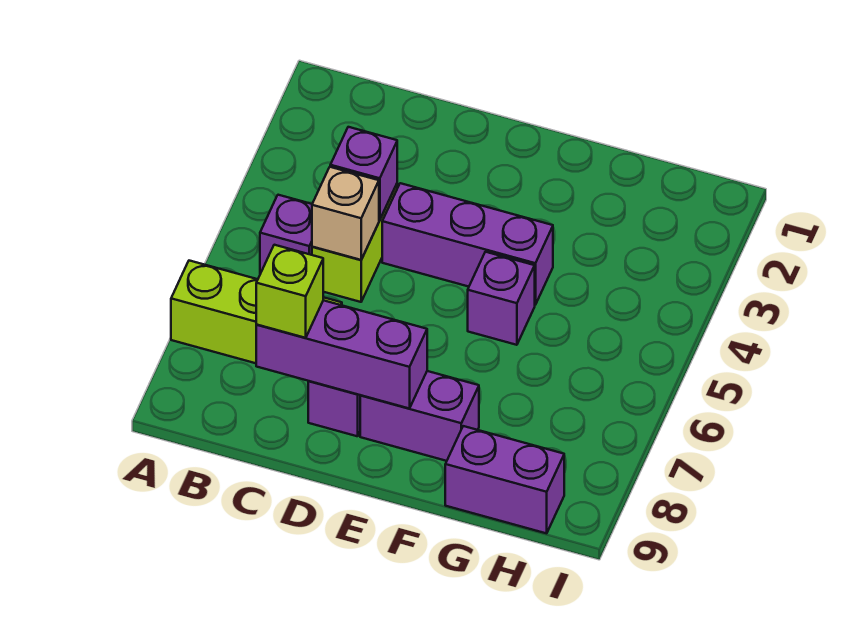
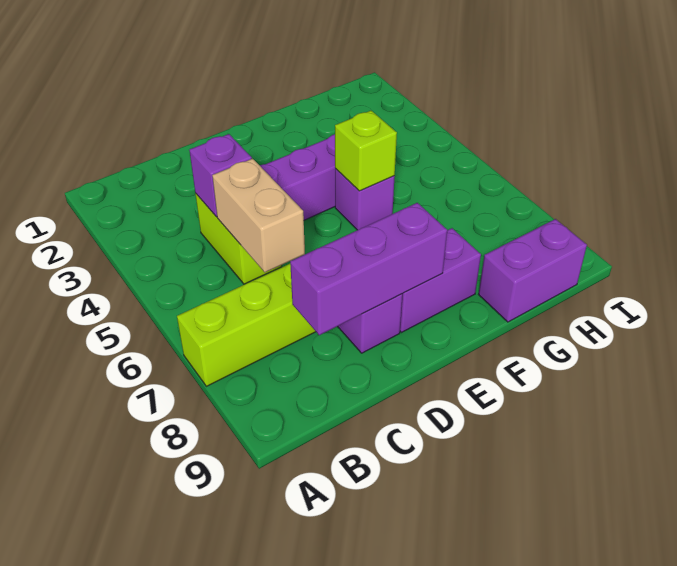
purple brick B5 level 1 -> none
tan brick C5 level 2 -> tan brick C5:C6 level 2
lime brick C8 level 3 -> lime brick F5 level 2

